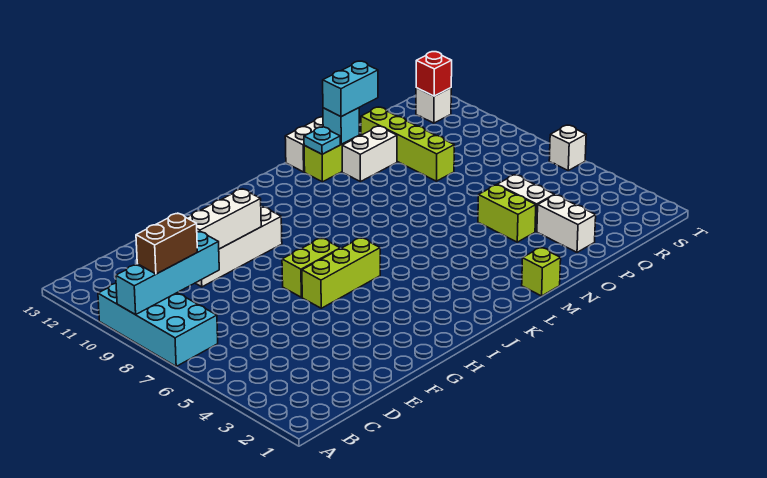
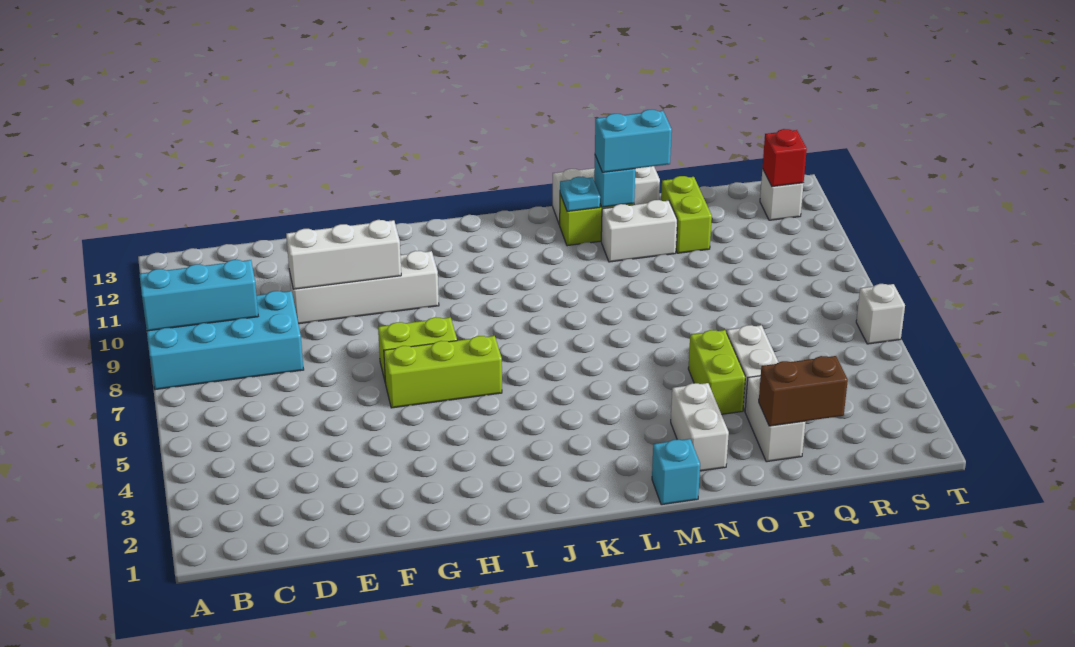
cyan brick A7:B10 level 1 -> cyan brick A8:D9 level 1
cyan brick A9:D9 level 2 -> cyan brick A9:C9 level 2
brown brick B9:C9 level 3 -> brown brick P2:Q2 level 2
lime brick M1 level 1 -> cyan brick M1 level 1
none -> white brick N2:N3 level 1
lime brick P9:P12 level 1 -> lime brick P11:P12 level 1

